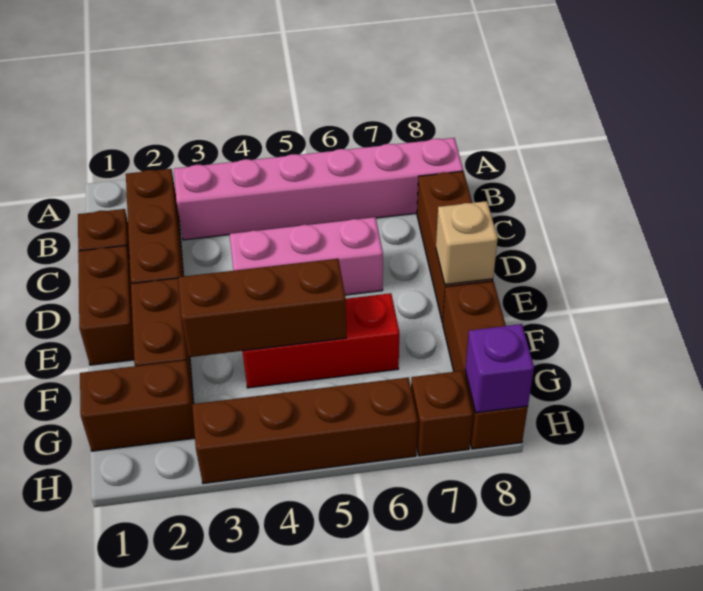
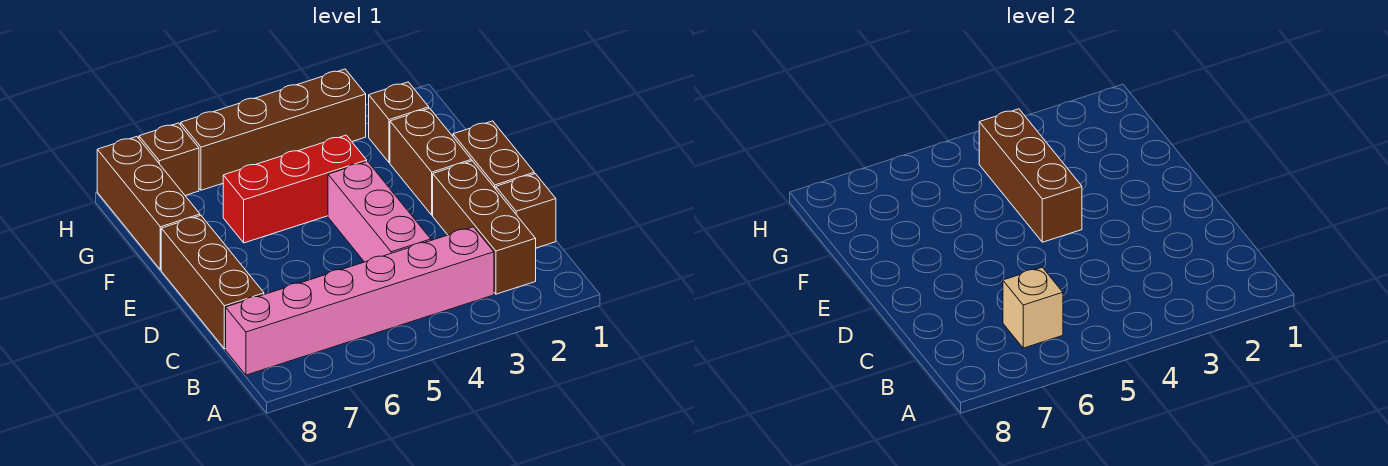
pink brick D4:D6 level 1 -> pink brick C4:E4 level 1
tan brick E8 level 2 -> tan brick B6 level 2
brown brick F3:F5 level 2 -> brown brick E4:G4 level 2
brown brick G1:G2 level 1 -> brown brick G2 level 1
purple brick H8 level 2 -> none

